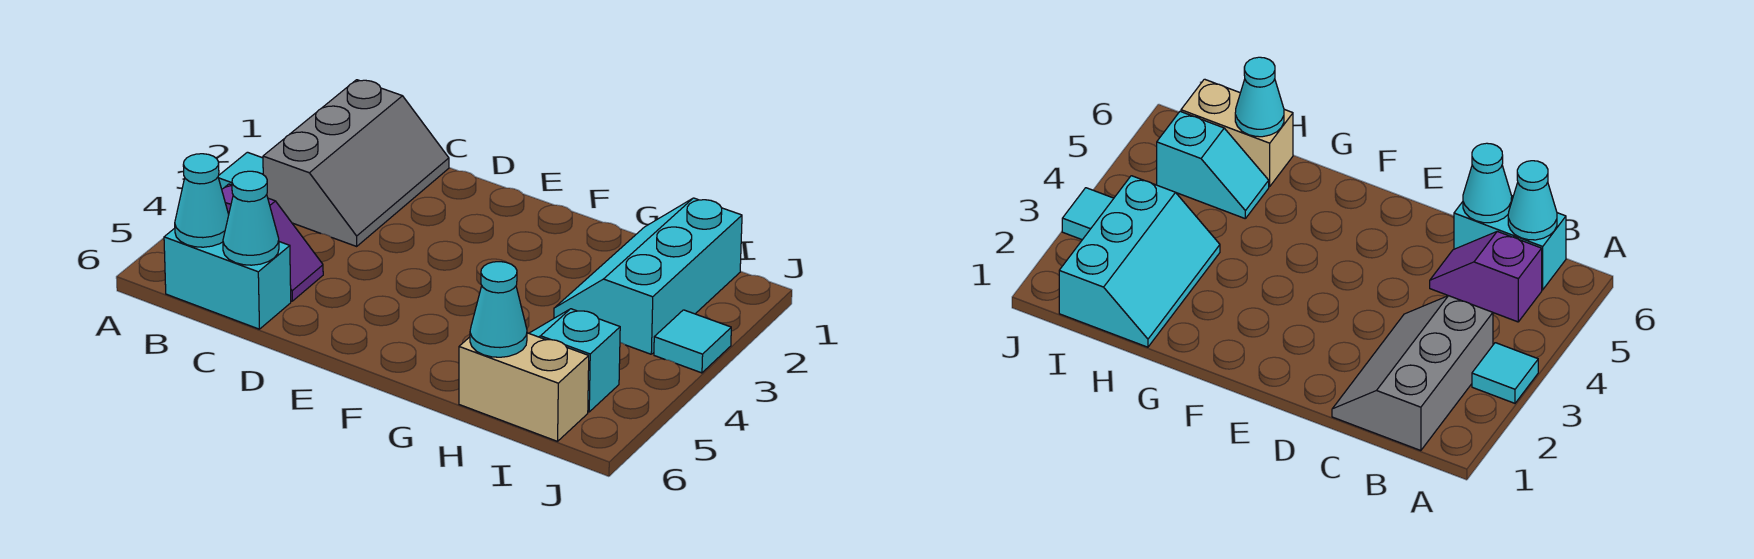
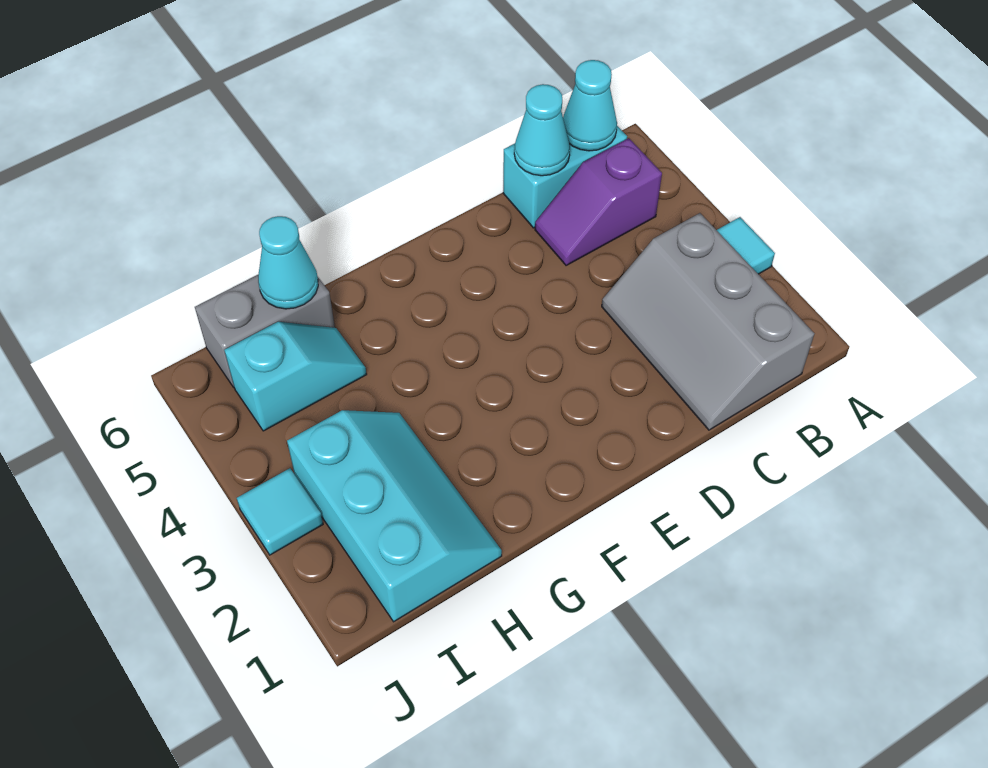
tan brick H6:I6 level 1 -> grey brick H6:I6 level 1

